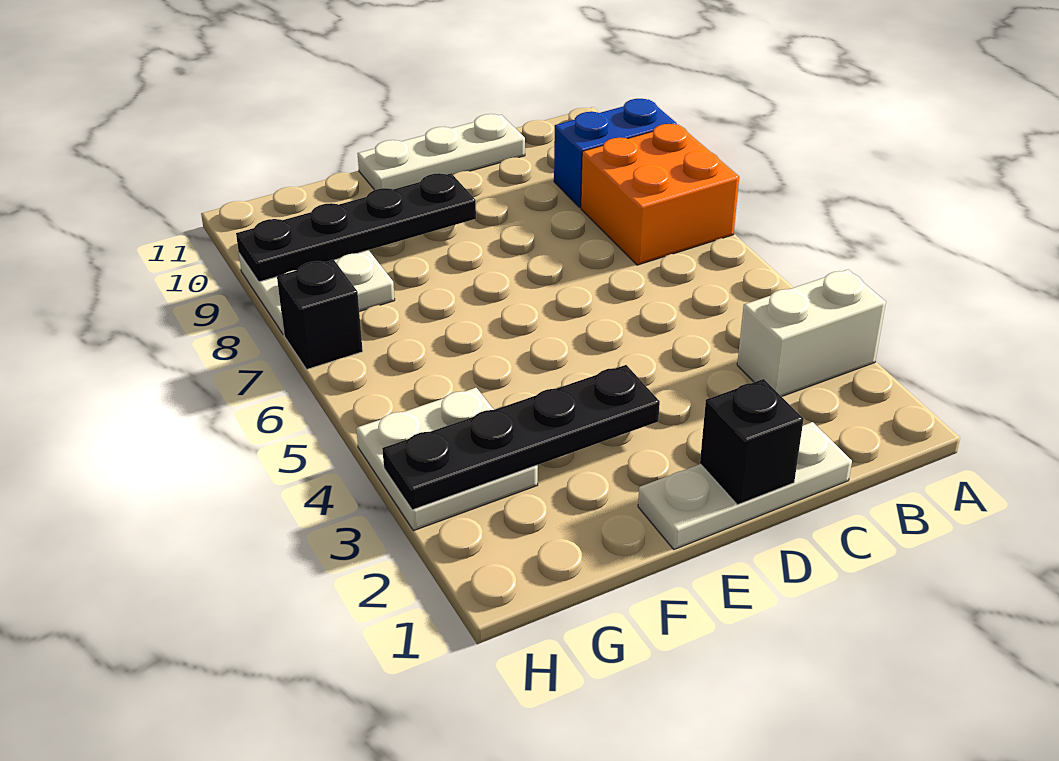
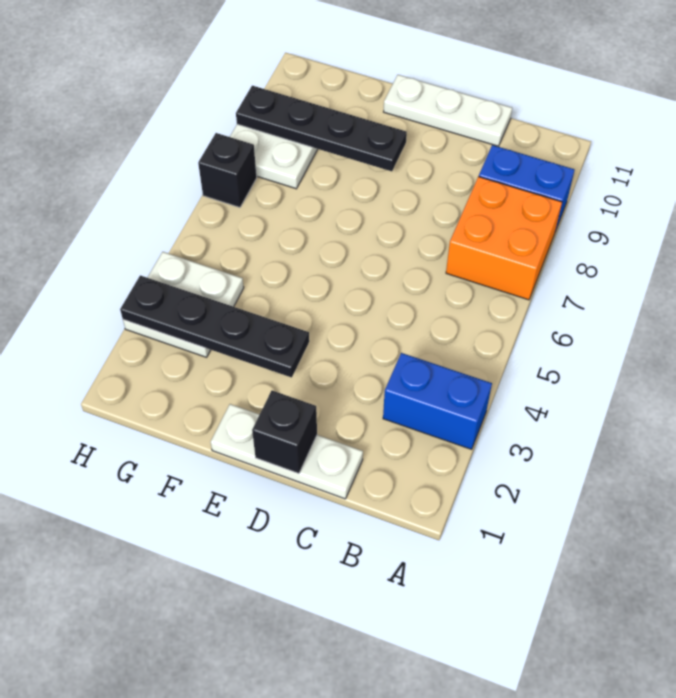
white brick A3:B3 level 1 -> blue brick A3:B3 level 1

